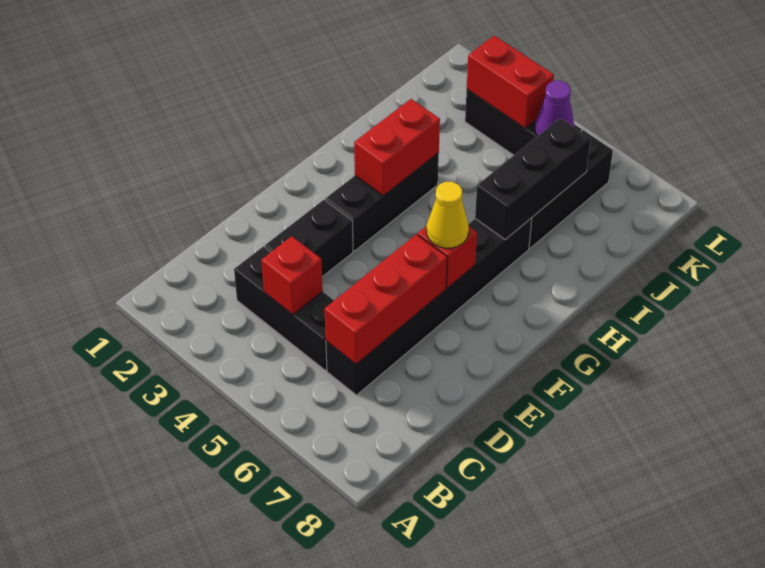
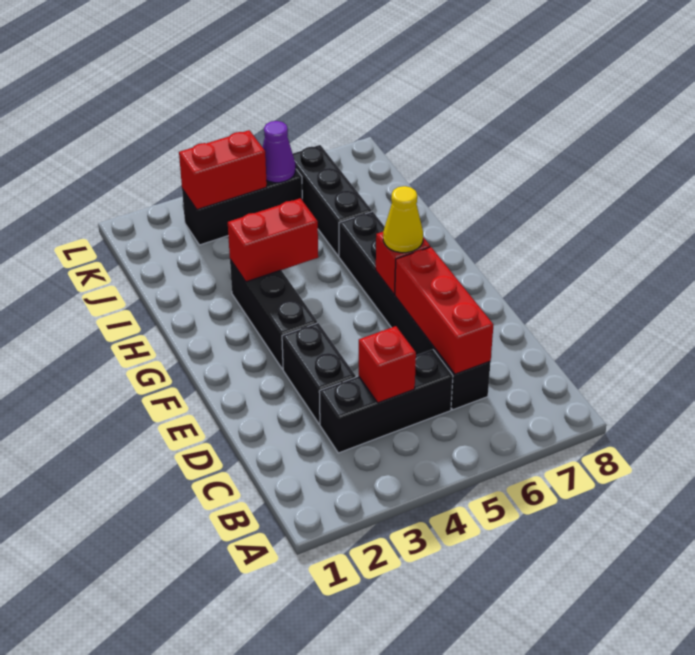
red brick G3:H3 level 2 -> red brick H3:H4 level 2
black brick H6:J6 level 2 -> none

